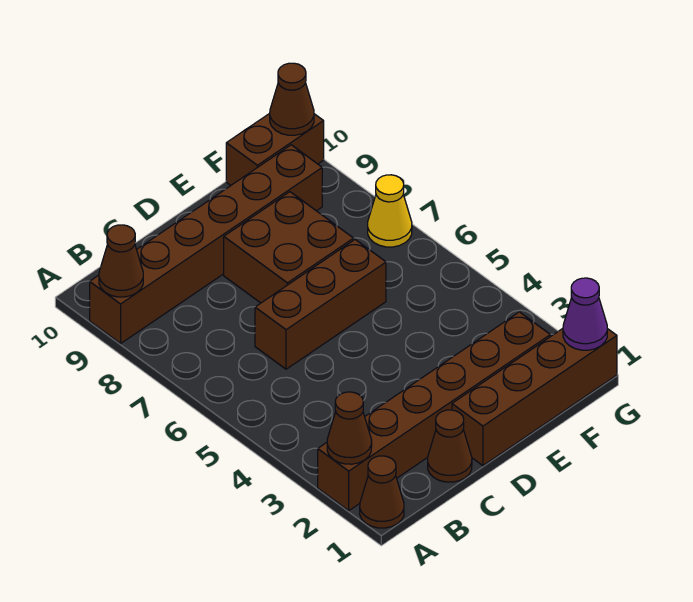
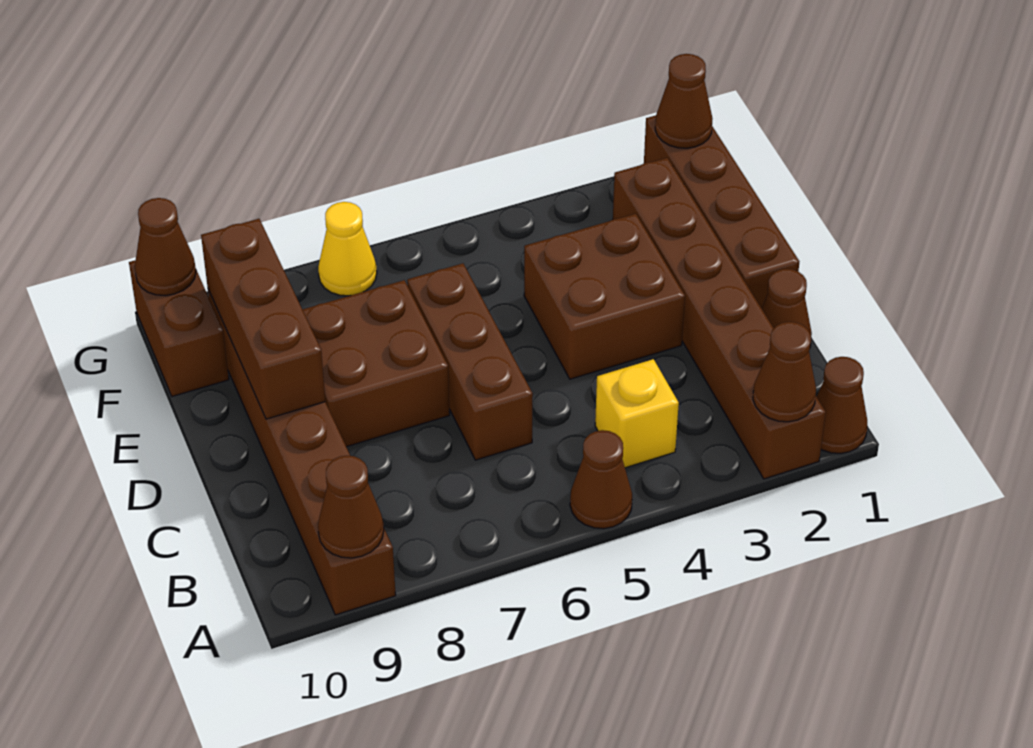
none -> brown cone A5 level 1
none -> yellow brick B4 level 1
none -> brown brick D3:E4 level 1
none -> brown brick D9:F9 level 2
purple cone G1 level 2 -> brown cone G1 level 2

